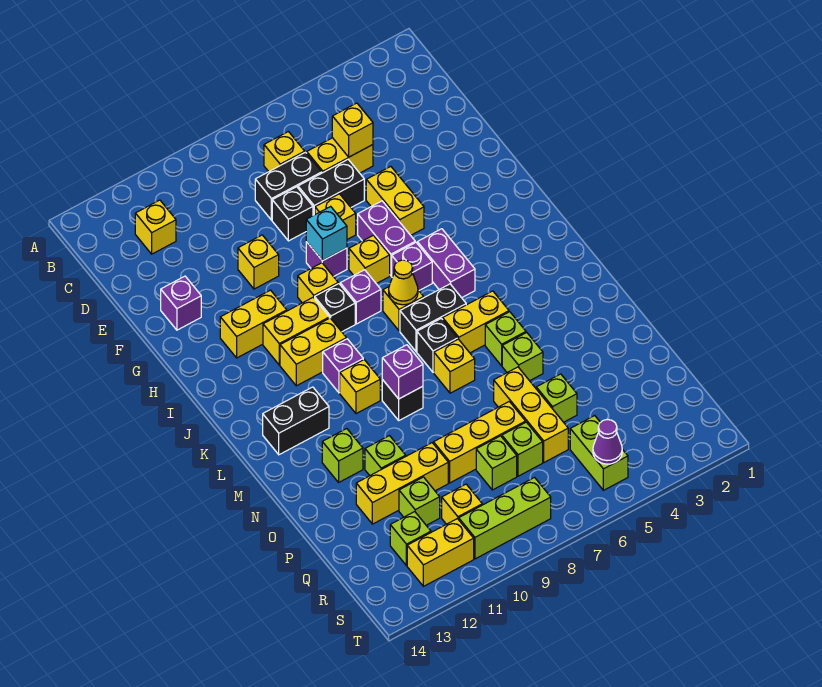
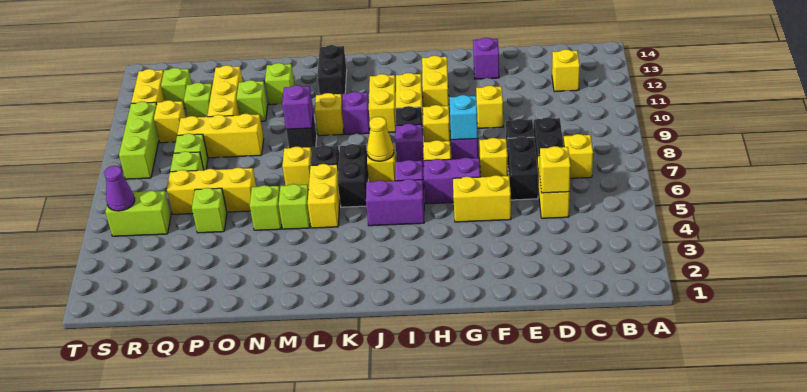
yellow brick P7:P9 level 1 -> yellow brick O9:Q9 level 1

